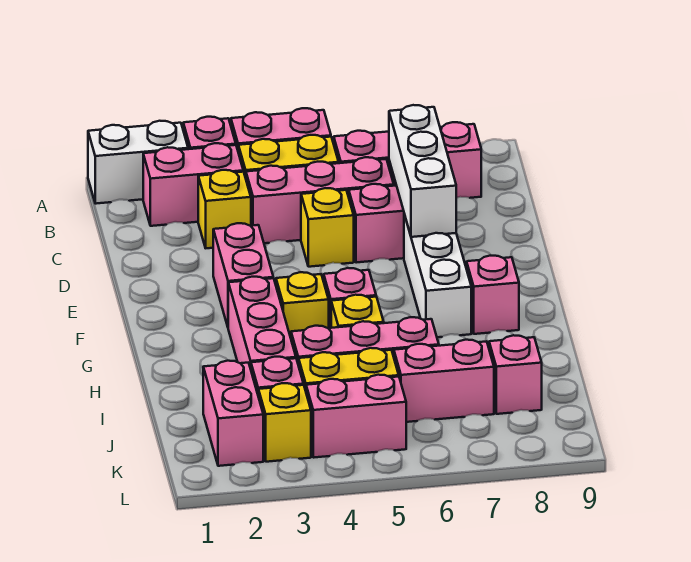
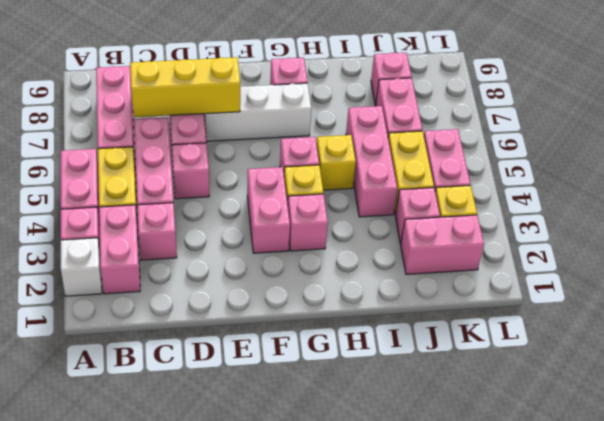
white brick A1:A2 level 1 -> white brick A2 level 1
yellow brick C3 level 1 -> pink brick C3 level 1
white brick C7:E7 level 2 -> yellow brick C7:E7 level 2
yellow brick D5 level 1 -> pink brick D5 level 1
pink brick E3:F3 level 1 -> pink brick F3:F4 level 1
pink brick G3:I3 level 1 -> pink brick G3 level 1

